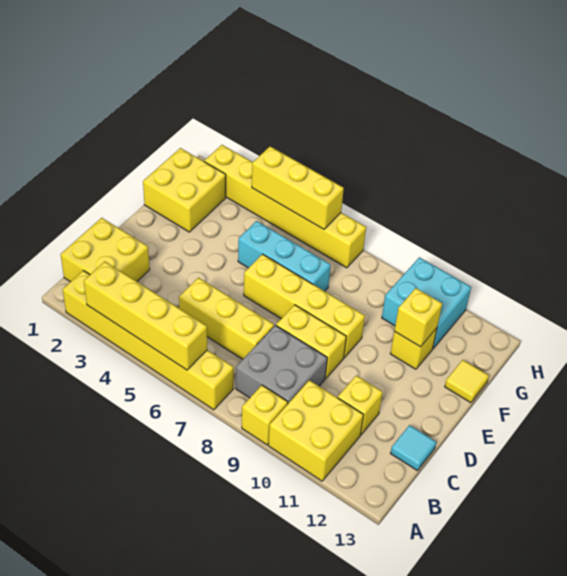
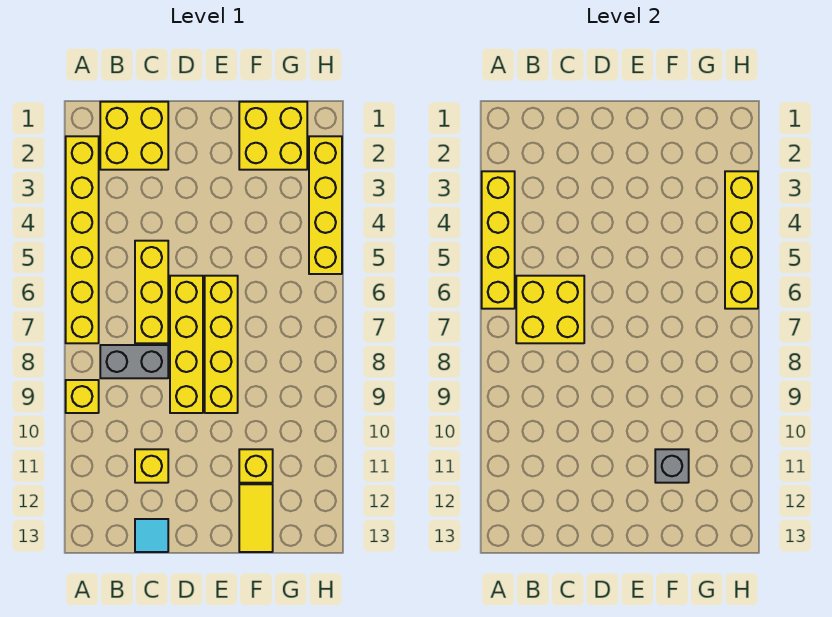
yellow brick A10:B11 level 1 -> yellow brick B6:C7 level 2
grey brick B8:C9 level 1 -> grey brick B8:C8 level 1
yellow brick D8:D9 level 1 -> yellow brick D6:D9 level 1
cyan brick F5:F7 level 1 -> none
yellow brick F11 level 2 -> grey brick F11 level 2
yellow tile F13 level 1 -> yellow tile F12:F13 level 1
cyan brick G10:H11 level 1 -> none
yellow brick H2:H7 level 1 -> yellow brick H2:H5 level 1
yellow brick H4:H6 level 2 -> yellow brick H3:H6 level 2

